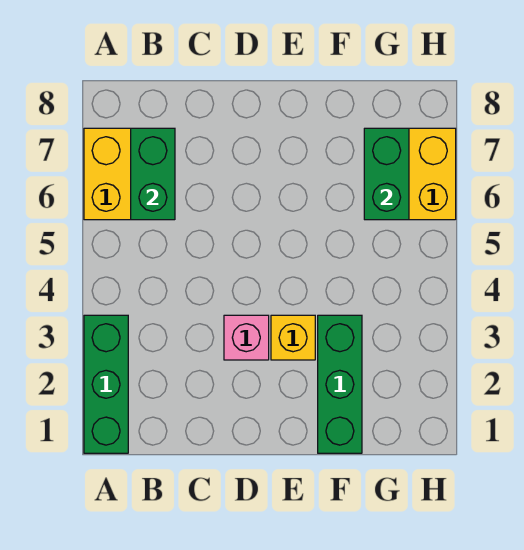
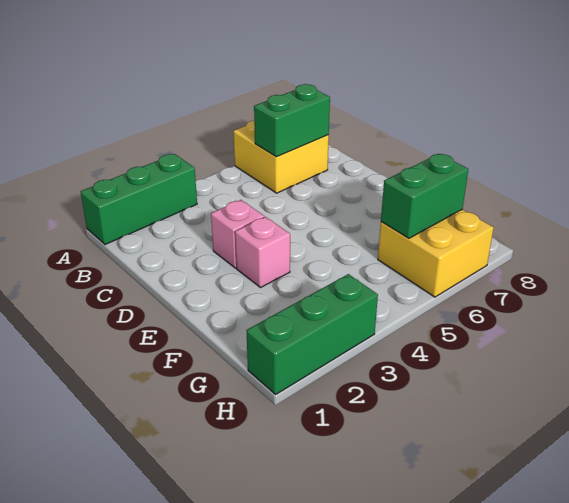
yellow brick E3 level 1 -> pink brick E3 level 1
green brick F1:F3 level 1 -> green brick H1:H3 level 1

